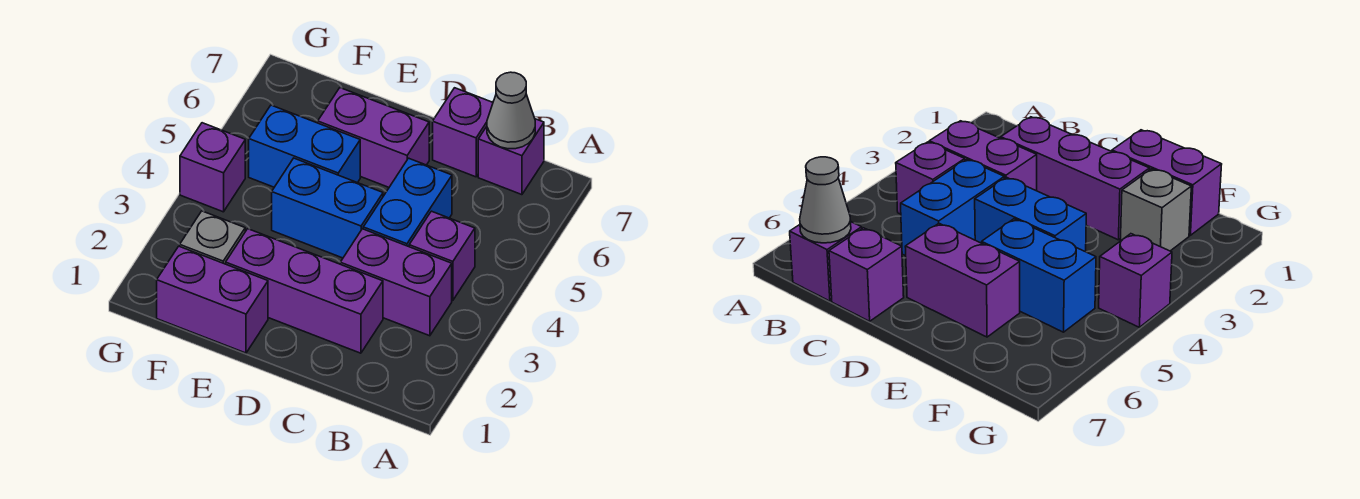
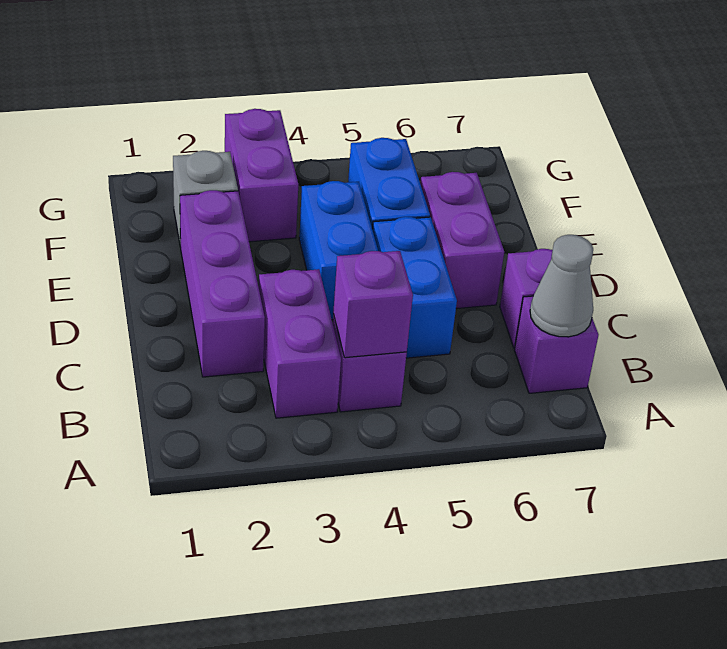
blue brick C4:C5 level 1 -> blue brick C5:D5 level 1
purple brick E1:F1 level 1 -> purple brick F3:G3 level 1
purple brick G4 level 1 -> purple brick B4 level 2

